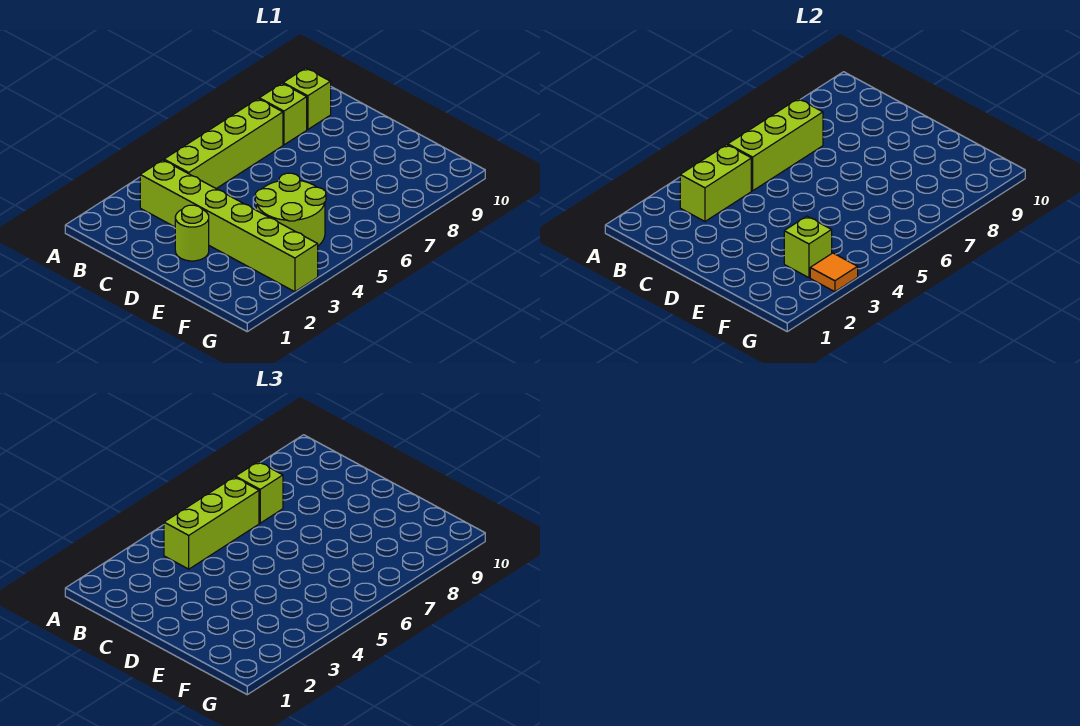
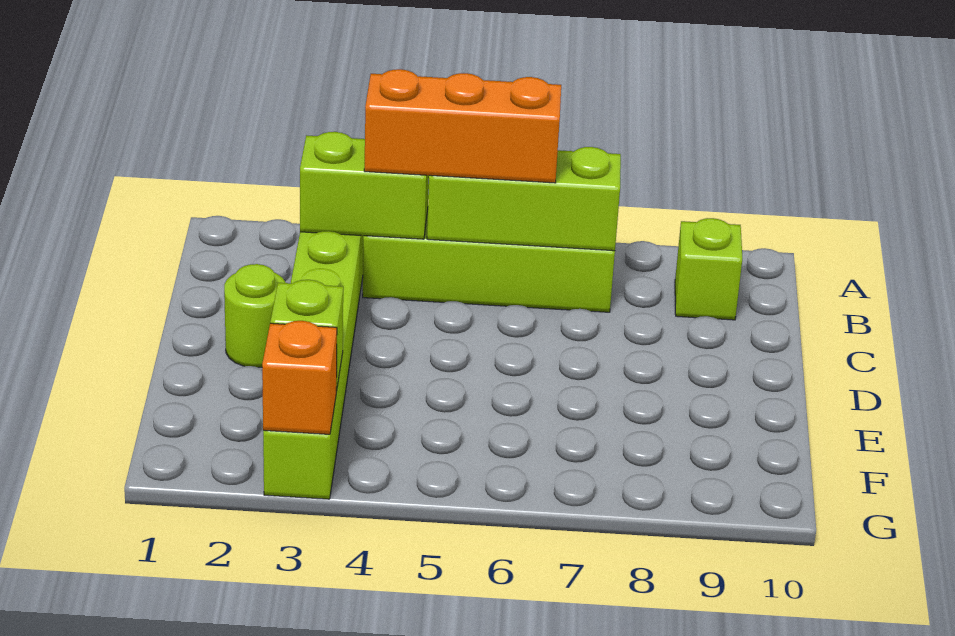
lime brick B4:B6 level 3 -> orange brick B4:B6 level 3
lime brick B7 level 3 -> none
lime brick B8 level 1 -> none
lime round brick E4:F5 level 1 -> none
orange tile G3 level 2 -> orange brick G3 level 2

